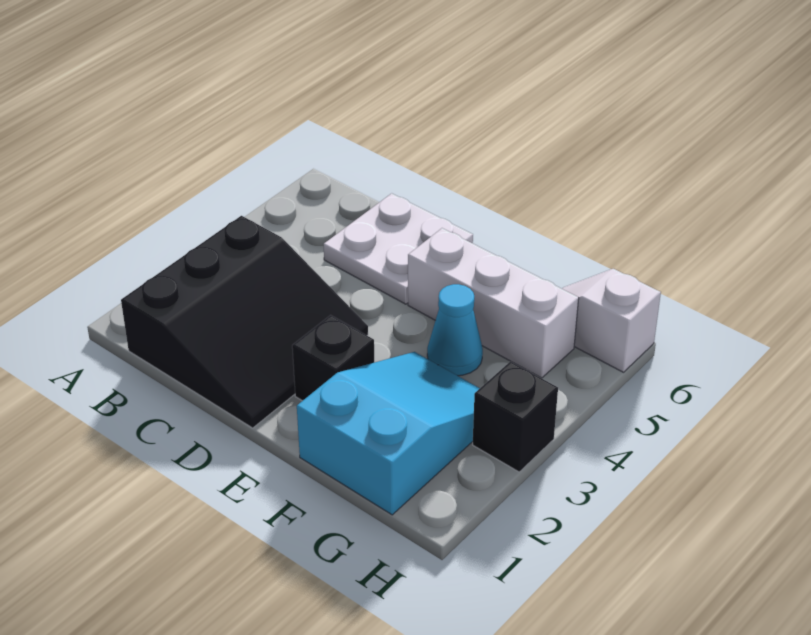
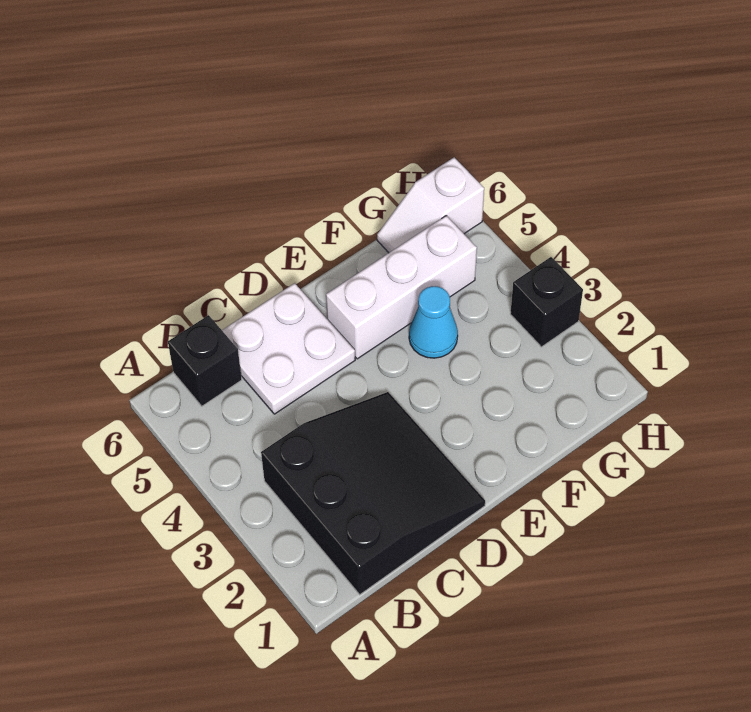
black brick E2 level 1 -> black brick B6 level 1
cyan slope F1:G3 level 1 top 1 -> none

